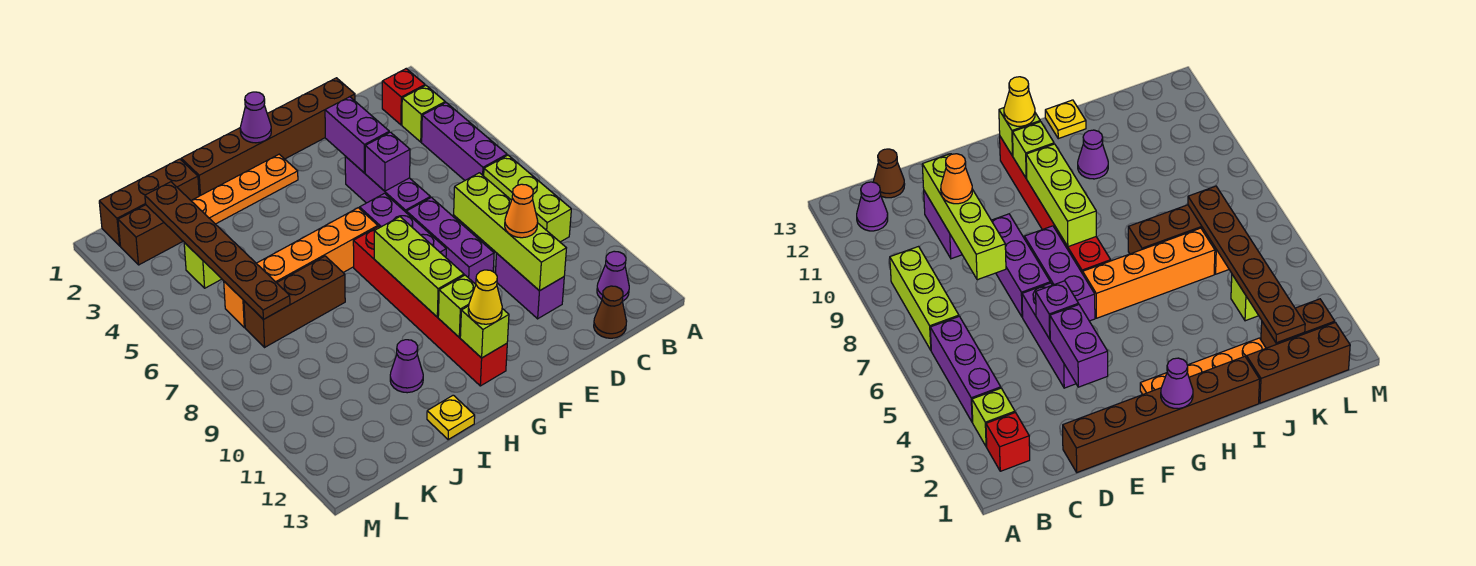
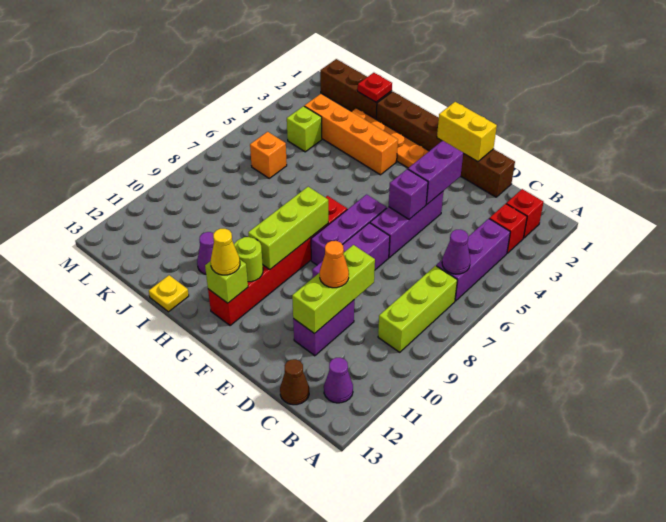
lime brick B3 level 1 -> red brick B3 level 1
lime brick D8:D11 level 2 -> lime brick D9:D11 level 2
none -> yellow brick E1:F1 level 2
purple cone G1 level 2 -> purple cone B6 level 2
orange brick G6:J6 level 1 -> orange brick H3:K3 level 1
lime brick G11 level 2 -> lime round brick G11 level 2
brown brick I7:K7 level 1 -> none
none -> red plate J1 level 2
brown brick K2:L2 level 1 -> none
brown plate K2:K7 level 2 -> none

